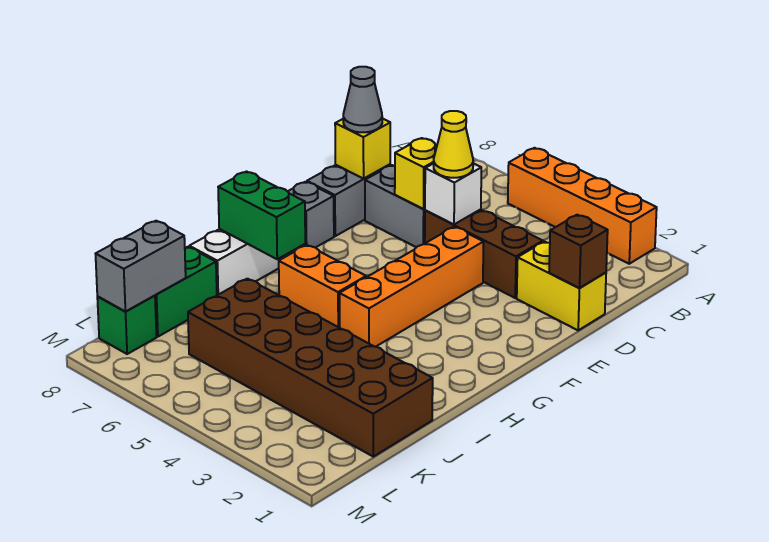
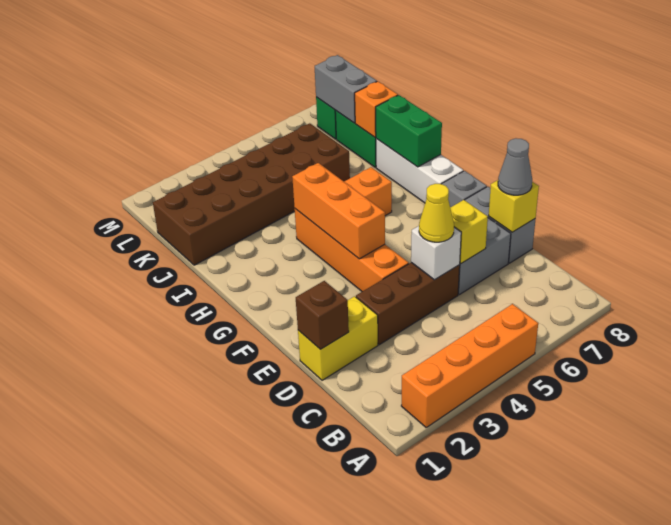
none -> orange brick F4:H4 level 2
green brick H7:H8 level 2 -> green brick H8:I8 level 2
none -> orange brick J8 level 2

